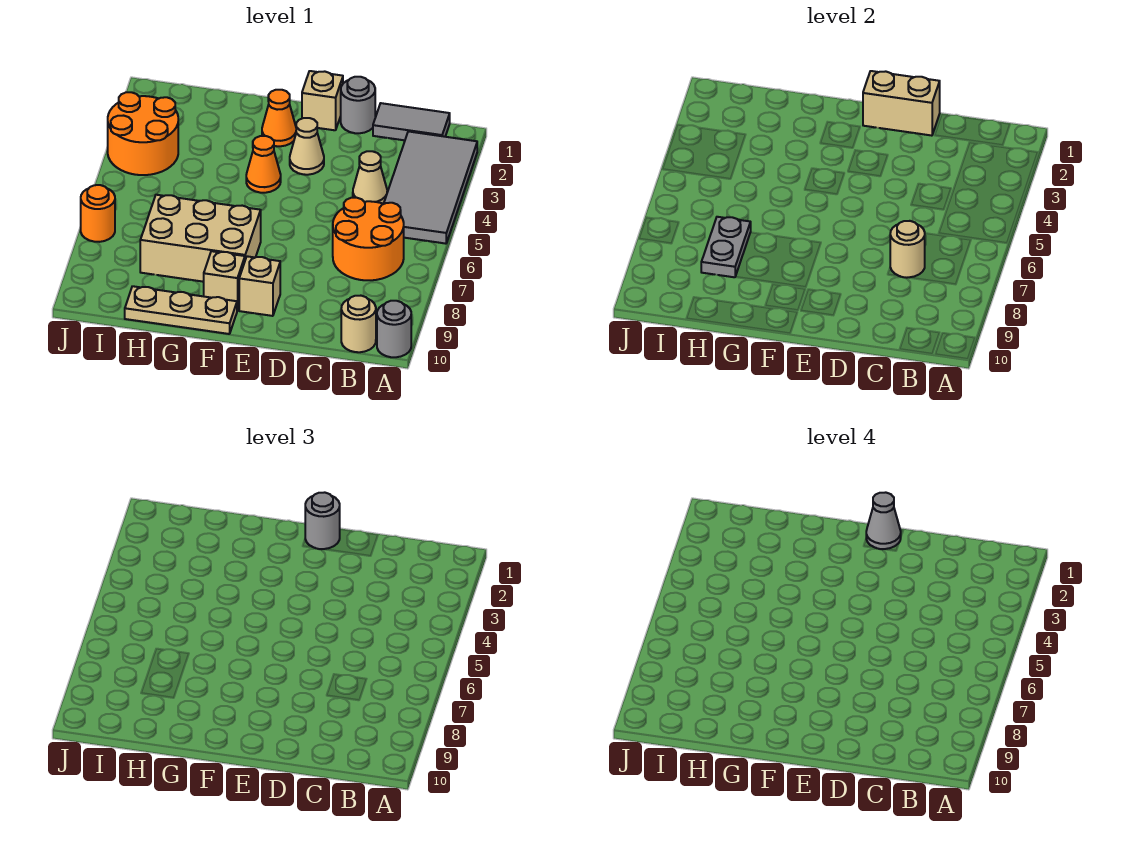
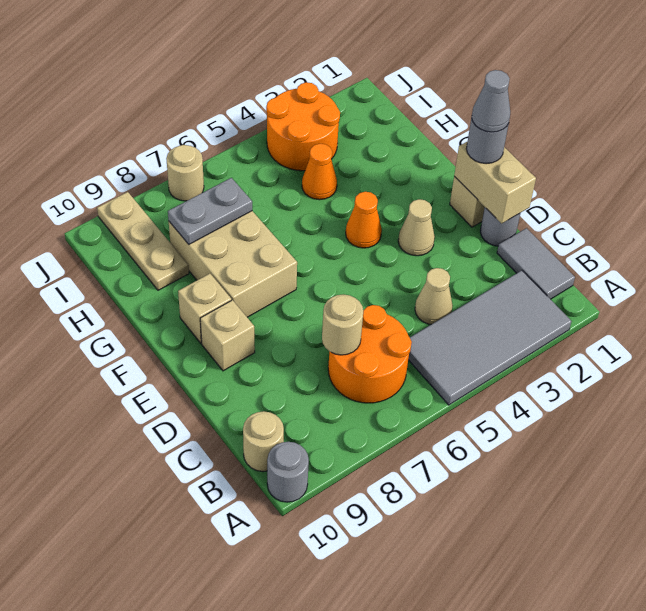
orange cone F2 level 1 -> orange cone H4 level 1
tan plate F10:H10 level 1 -> tan plate H9:J9 level 1
orange round brick J7 level 1 -> tan round brick J7 level 1

